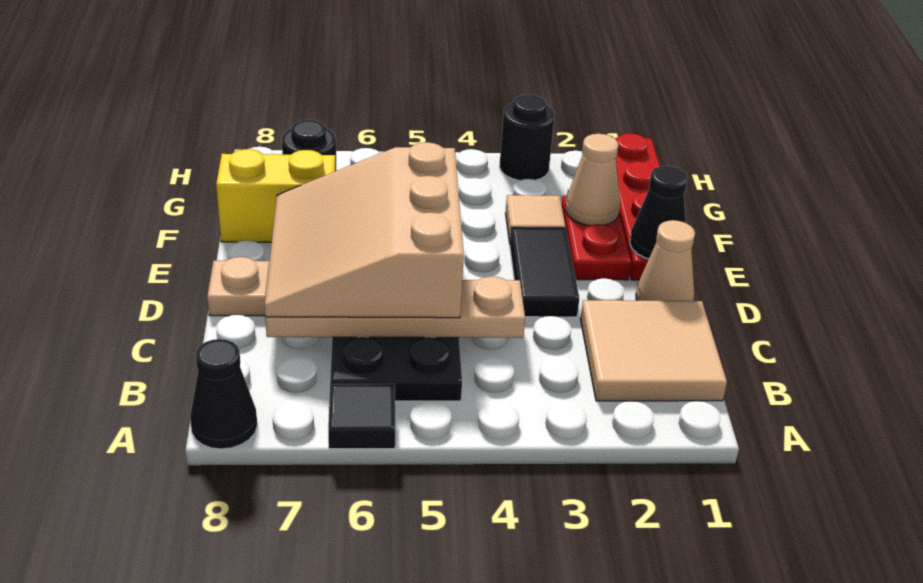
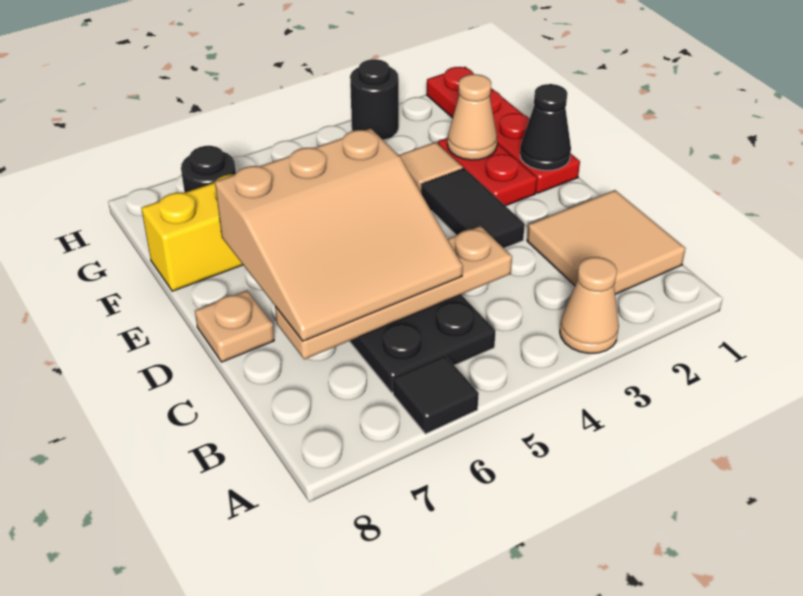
black cone A8 level 1 -> none
tan slope C5:E7 level 3 top 5 -> tan slope C5:E7 level 3 top E
tan cone D1 level 1 -> tan cone A3 level 1

